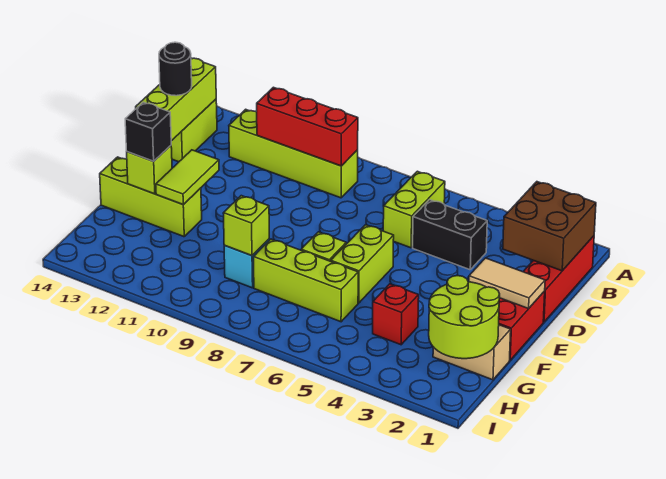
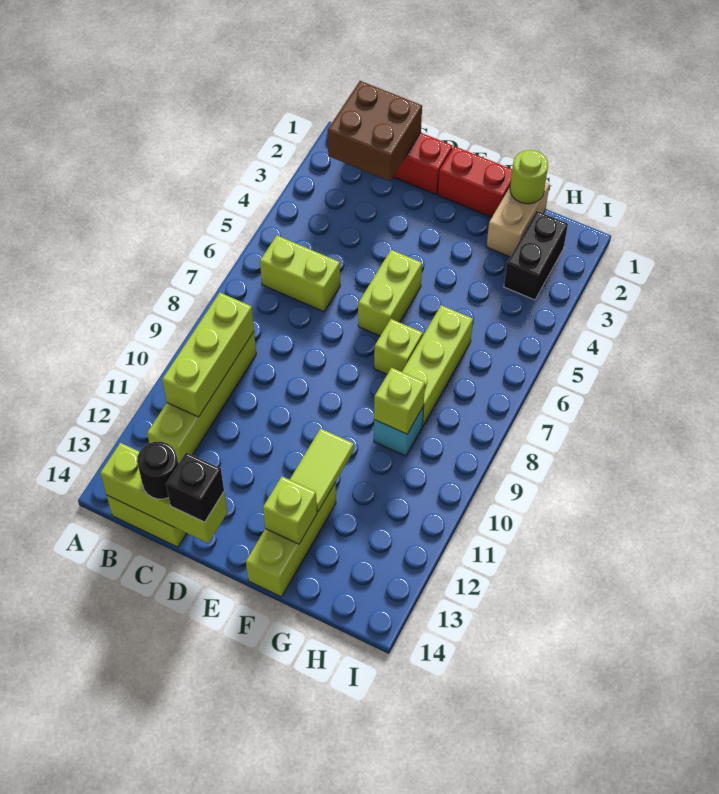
red brick B9:B11 level 2 -> lime brick B9:B11 level 2
black brick C4:C5 level 1 -> black brick H2:H3 level 1
tan tile E1:E2 level 2 -> none
lime brick E6:F6 level 1 -> lime brick E5:E6 level 1
lime tile E12:F12 level 2 -> lime tile F11:F12 level 2
black brick F13 level 3 -> black brick D14 level 3
lime round brick G1:H2 level 2 -> lime round brick G1 level 2
red brick G4 level 1 -> none

